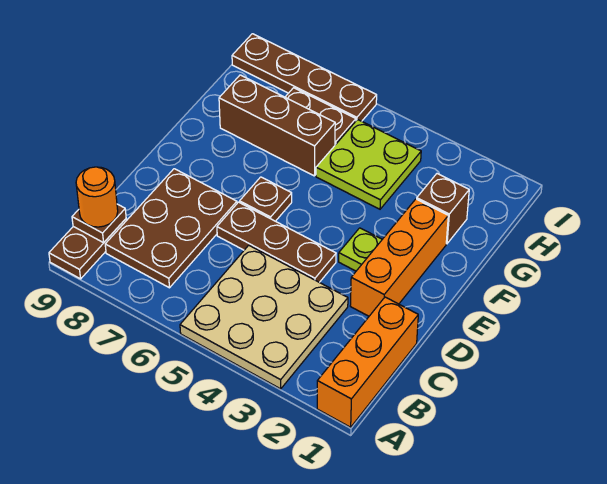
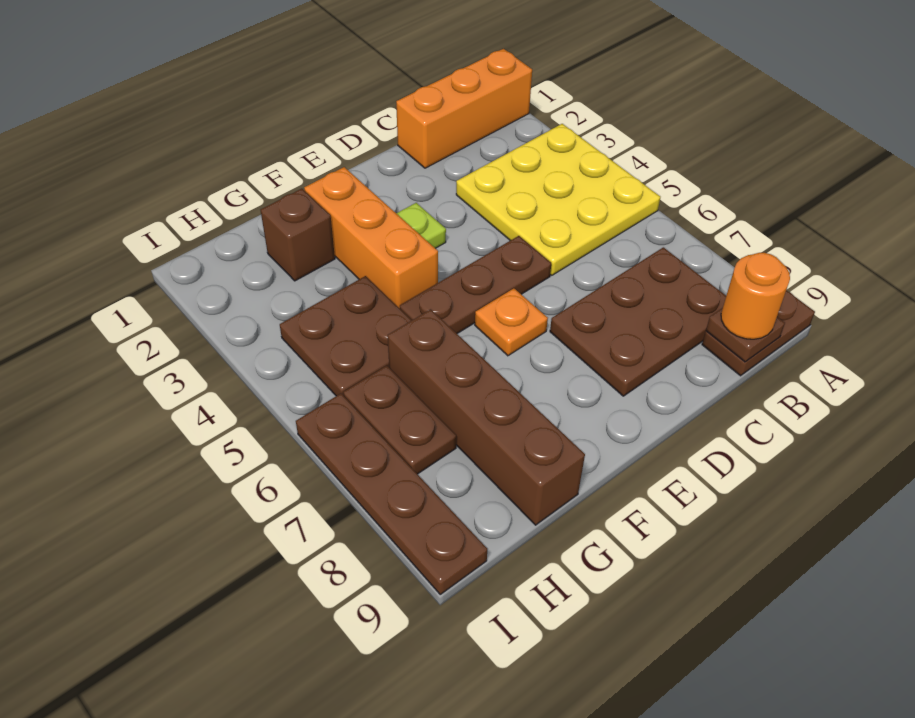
tan plate A3:C5 level 1 -> yellow plate A3:C5 level 1
orange brick D2:F2 level 1 -> orange brick F2:F4 level 1
brown plate D4:D6 level 1 -> brown plate D5:F5 level 1
brown plate E6 level 1 -> orange plate E6 level 1
lime plate G4:H5 level 1 -> brown plate G4:H5 level 1
brown brick G6:G8 level 1 -> brown brick G6:G9 level 1

